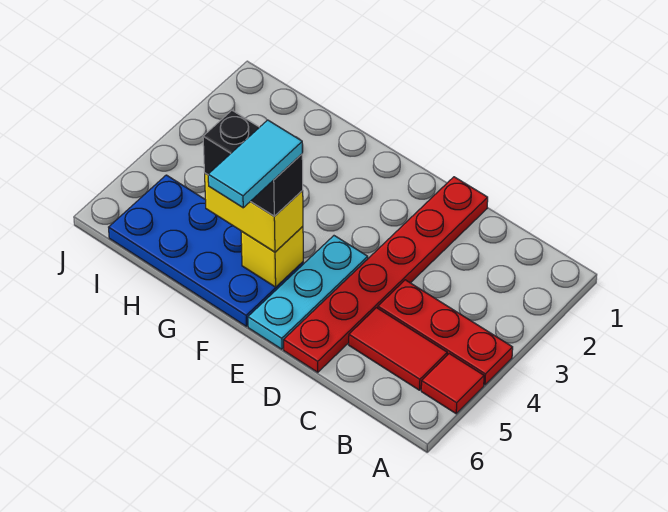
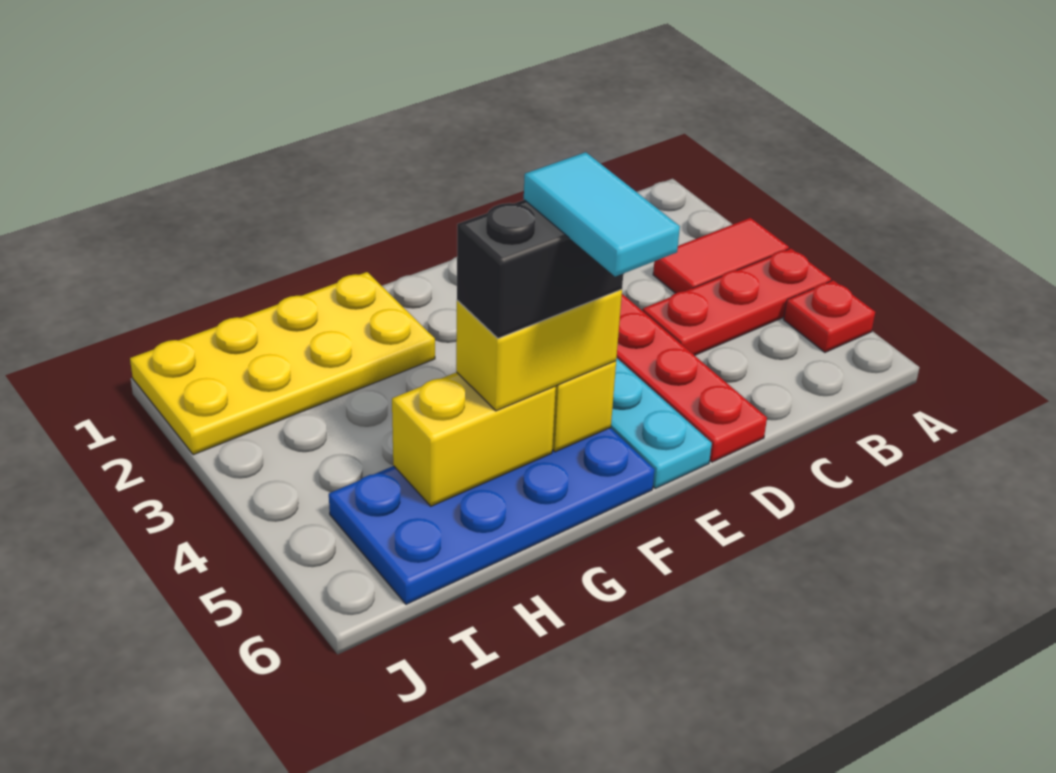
red tile A5 level 1 -> red plate A5 level 1
red tile B5:C5 level 1 -> red tile A3:B3 level 1
none -> yellow plate G1:J2 level 1
none -> yellow brick G5:H5 level 2

